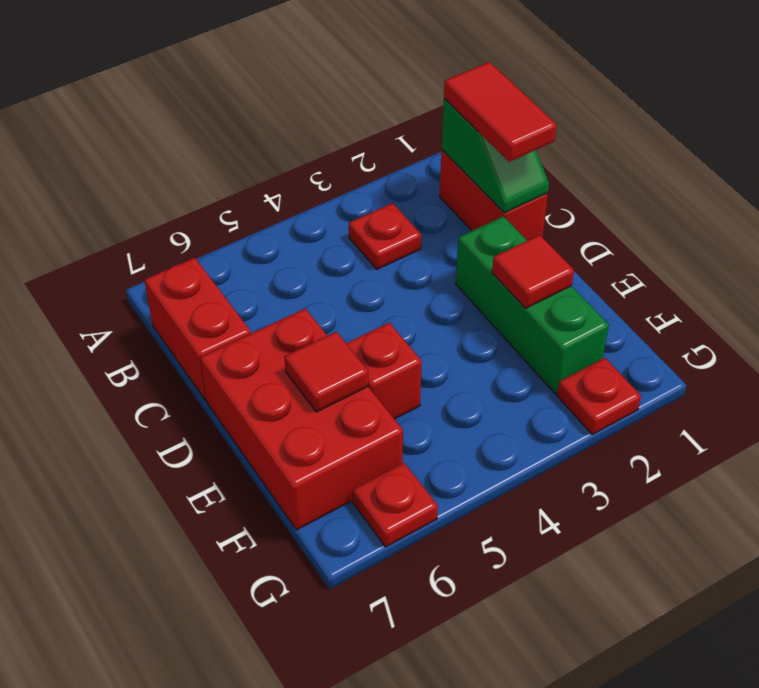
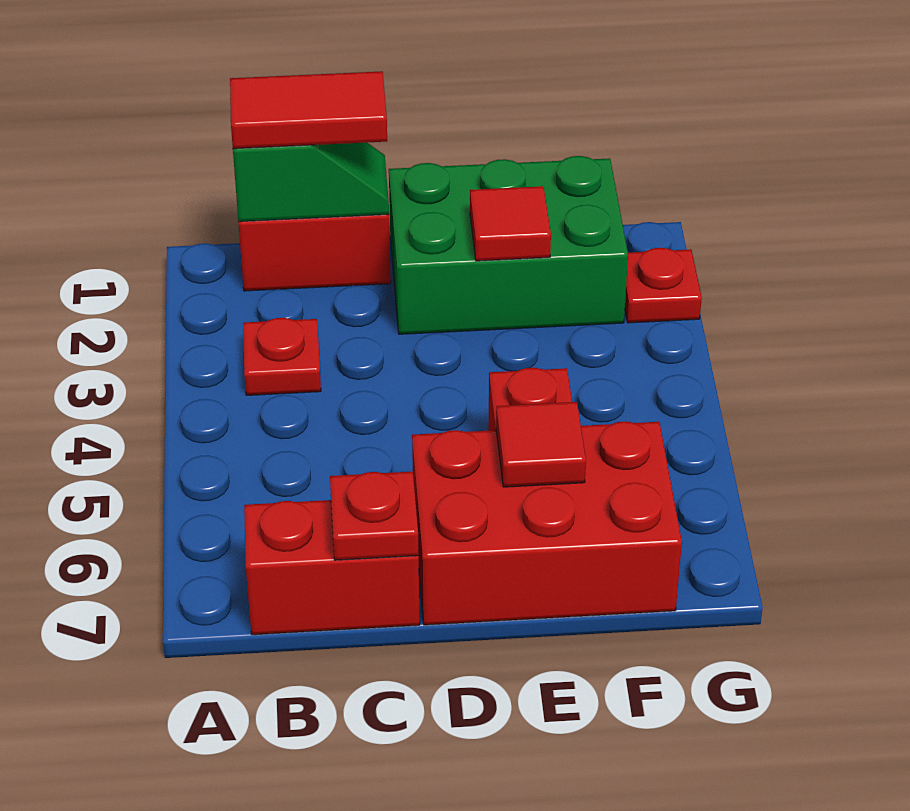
green brick D2:F2 level 1 -> green brick D1:F2 level 1
red plate G6 level 1 -> red plate C7 level 2

